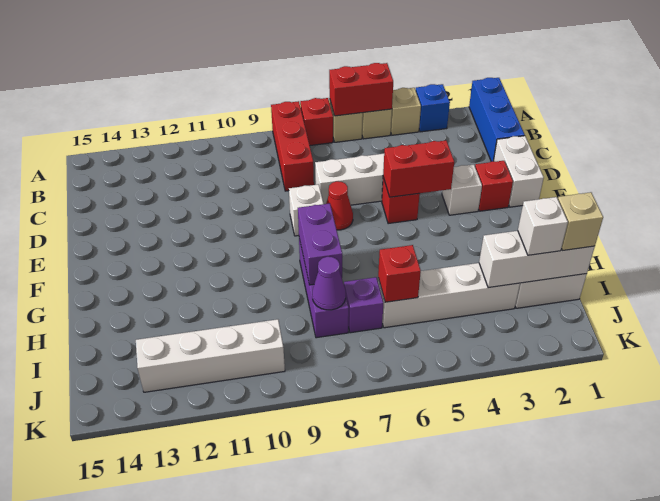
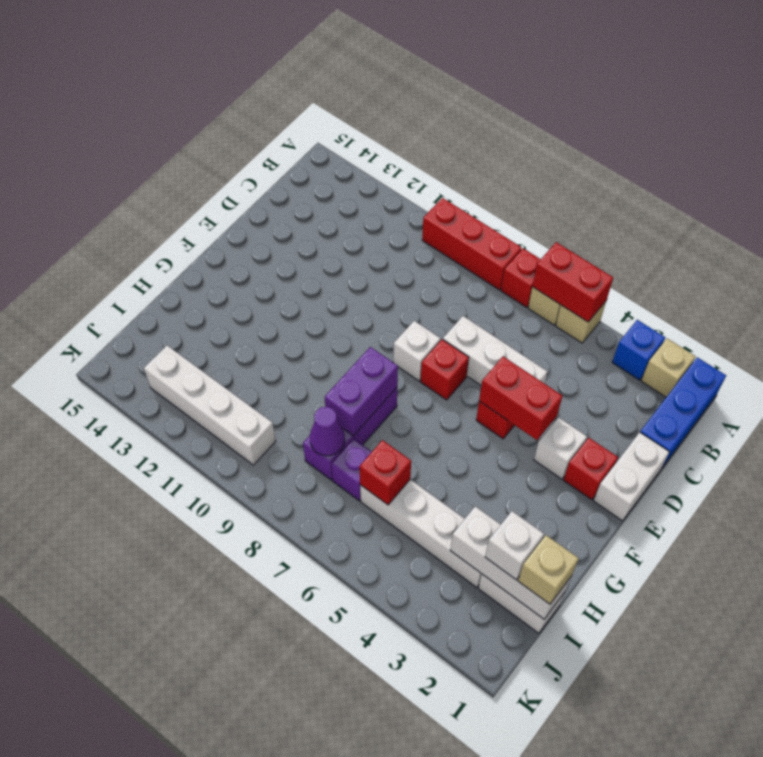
tan brick A4 level 1 -> tan brick A2 level 1
red brick A8:C8 level 1 -> red brick A8:A10 level 1
red cone E7 level 1 -> red brick E7 level 1

